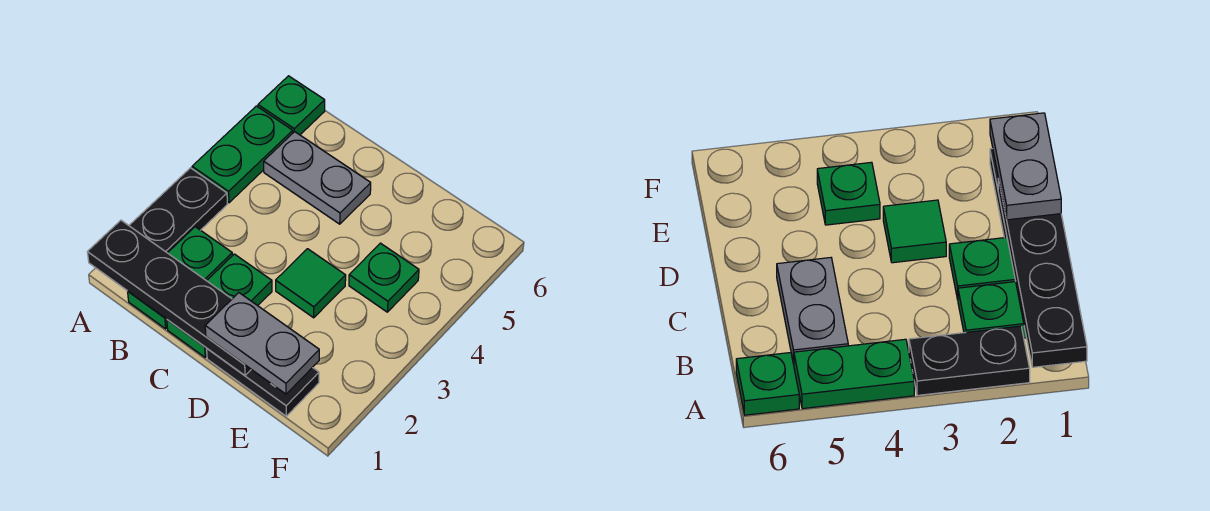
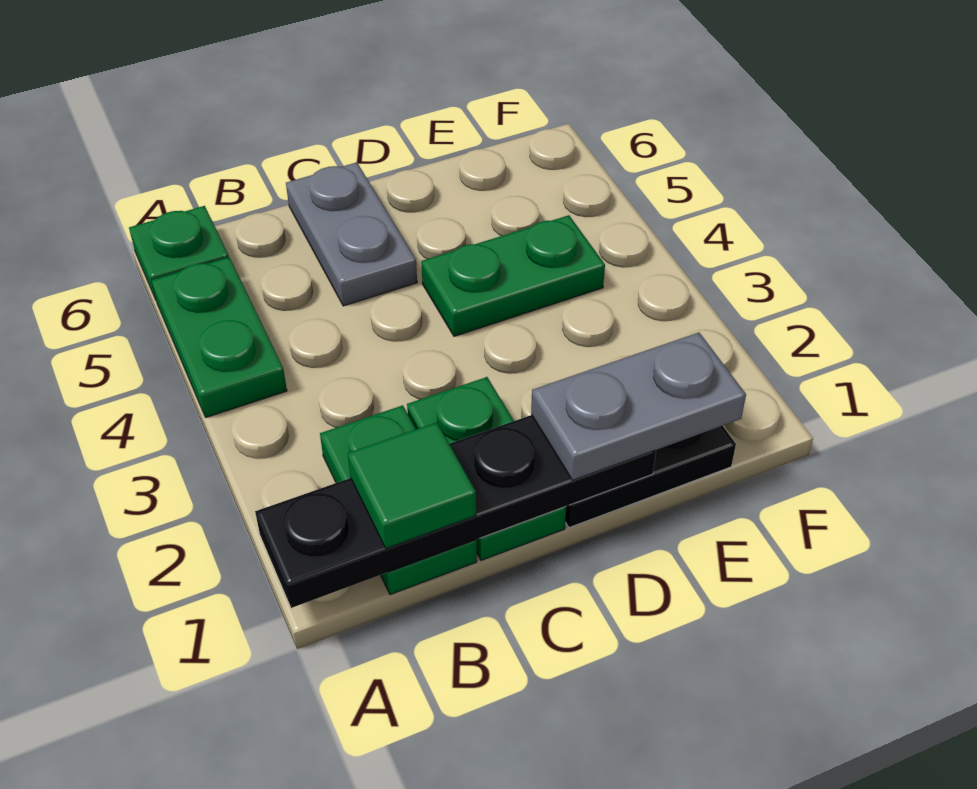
black plate A2:A3 level 1 -> none
grey plate B5:C5 level 1 -> grey plate C5:C6 level 1
green tile D3 level 1 -> green tile B1 level 3
green plate E4 level 1 -> green plate D4:E4 level 1

